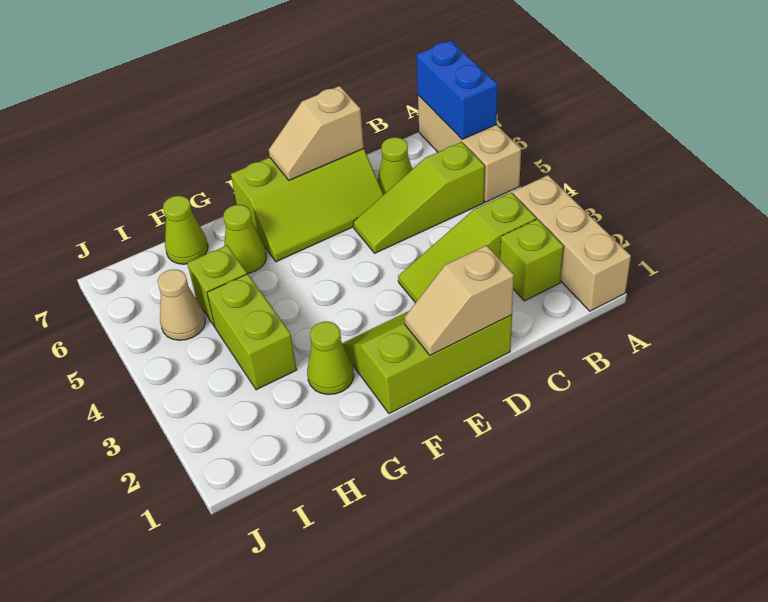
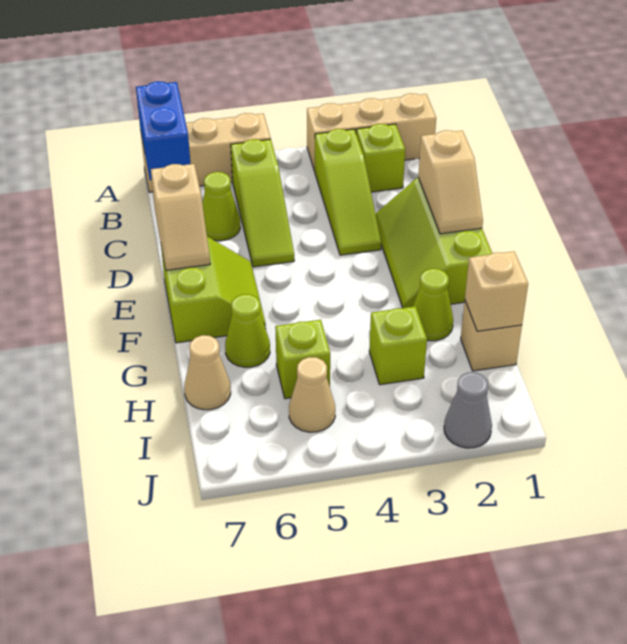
blue brick A6:A7 level 2 -> blue brick A7:B7 level 2
lime slope D6:F7 level 1 top 7 -> lime slope E6:F7 level 1 top 7
none -> tan brick H1 level 1
none -> tan brick H1 level 2
lime brick H3:H4 level 1 -> lime brick H3 level 1
lime cone H7 level 1 -> tan cone H7 level 1
none -> grey cone J2 level 1

